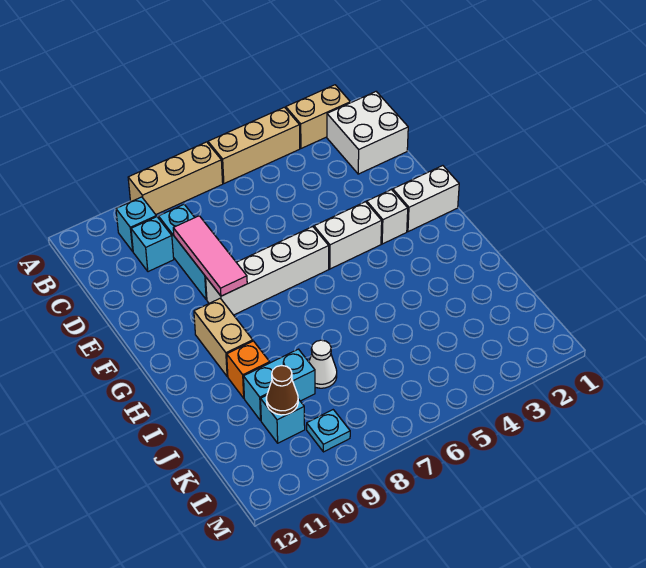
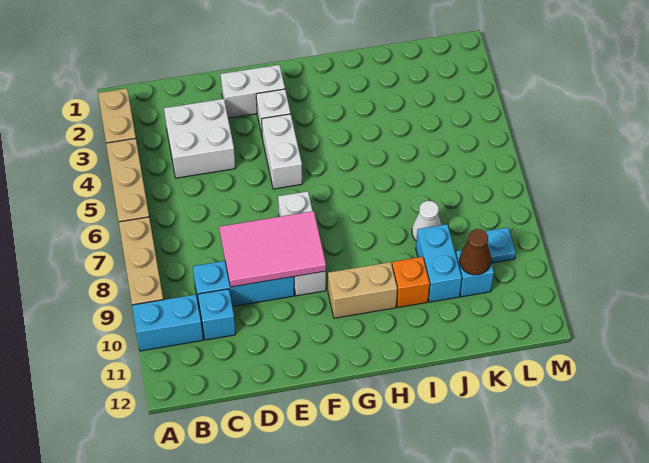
white brick B1:C2 level 1 -> white brick C3:D4 level 1
cyan brick B10 level 1 -> cyan brick A10:B10 level 1
pink tile D9:F9 level 2 -> pink tile D8:F9 level 2
white brick F1:F2 level 1 -> white brick E2:F2 level 1
white brick F6:F9 level 1 -> white brick F7:F9 level 1

